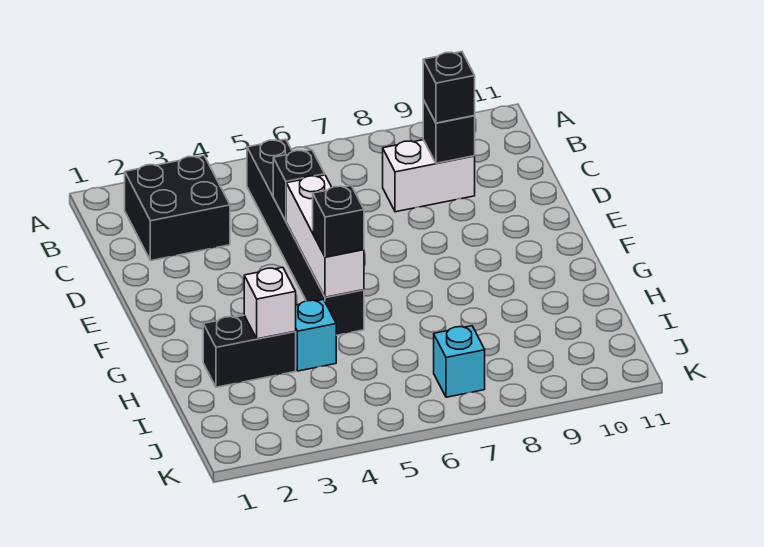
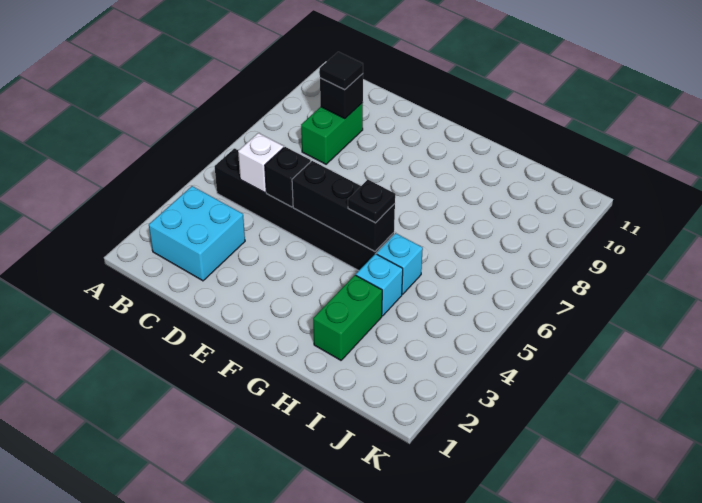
black brick B2:C3 level 1 -> cyan brick B2:C3 level 1
white brick C8:C9 level 1 -> green brick C8:C9 level 1
black brick C9 level 3 -> black tile C9 level 3
white brick E5:G5 level 2 -> black brick E5:G5 level 2
black brick G5 level 3 -> black plate G5 level 3
black brick H2:H3 level 1 -> green brick H2:H3 level 1
white brick H3 level 2 -> white brick C5 level 2
cyan brick J7 level 1 -> cyan brick H5 level 1

